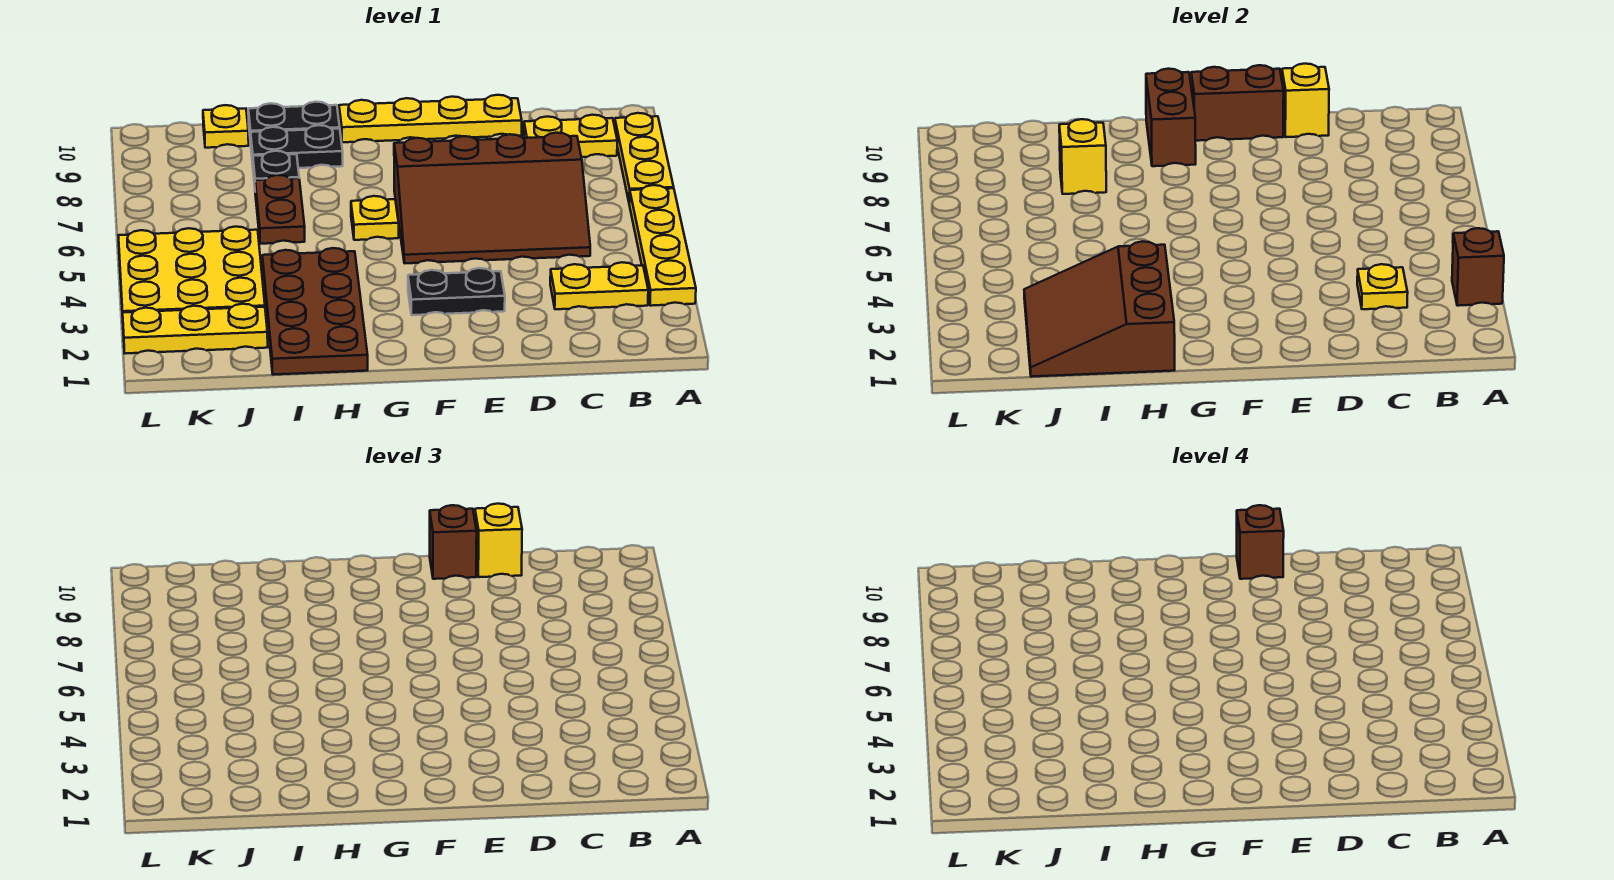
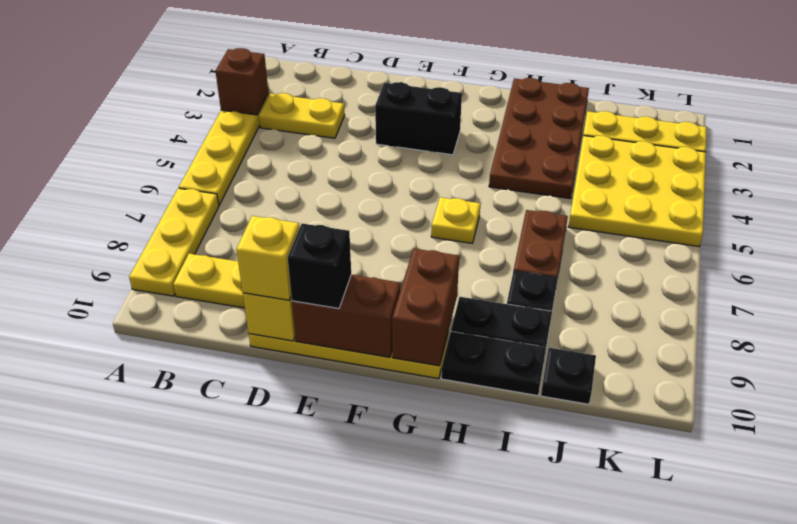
yellow plate C3 level 2 -> none
brown slope C5:F7 level 1 top 7 -> none
black plate E3:F3 level 1 -> black brick E3:F3 level 1
brown brick E10 level 3 -> black brick E10 level 3
brown brick E10 level 4 -> none
brown slope H1:J3 level 2 top H -> none
yellow brick I8 level 2 -> none
yellow plate J10 level 1 -> black plate J10 level 1

